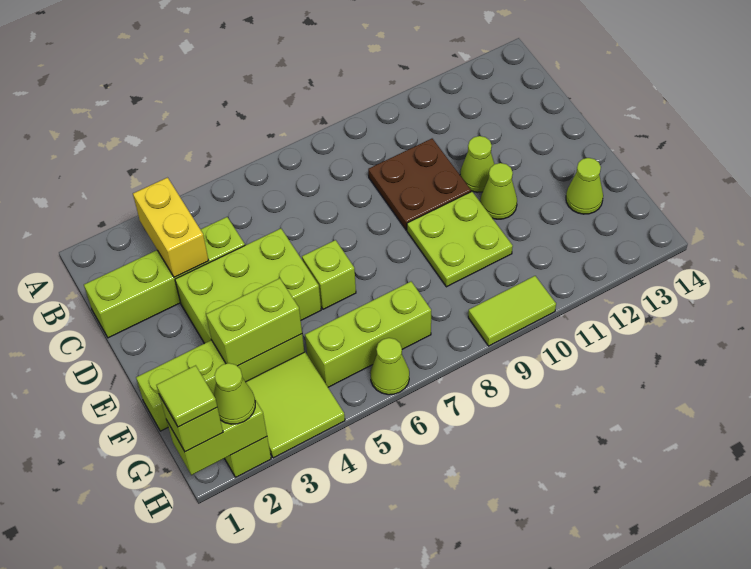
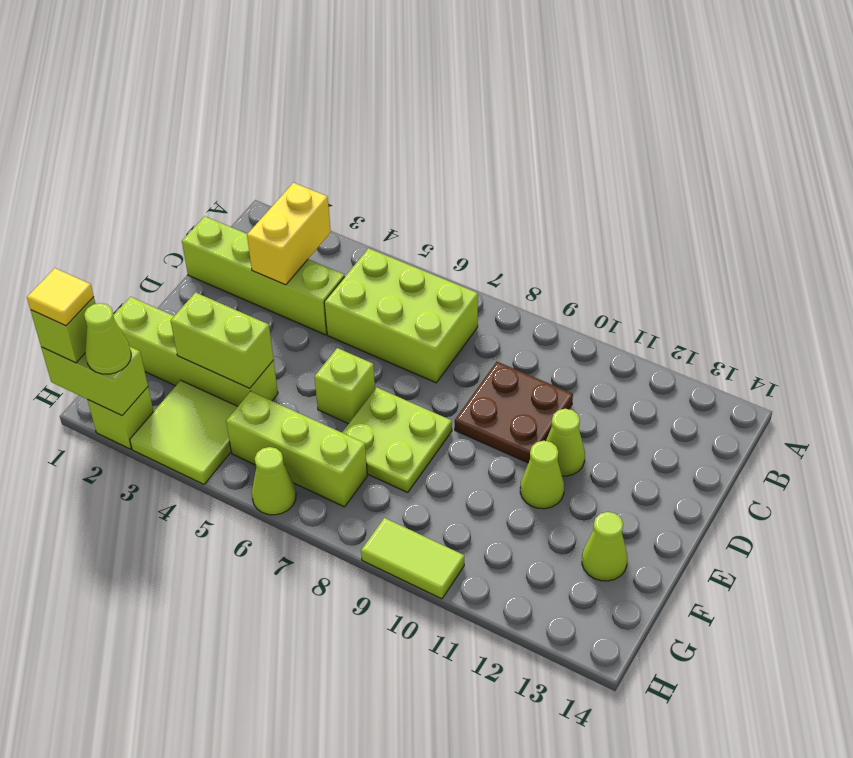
lime brick D3:E5 level 1 -> lime brick B5:C7 level 1
lime plate E9:F10 level 1 -> lime plate E7:F8 level 1
lime tile H1 level 4 -> yellow tile H1 level 4

